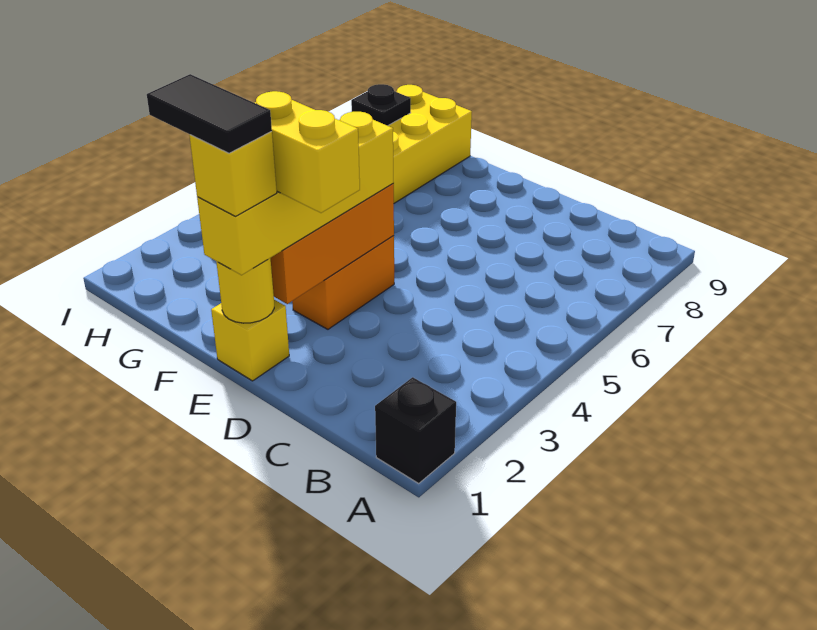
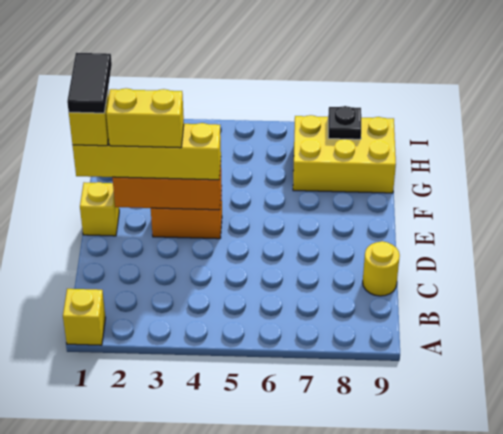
black brick A1 level 1 -> yellow brick A1 level 1
yellow brick D2:E2 level 4 -> yellow brick E2:E3 level 4
yellow round brick E1 level 2 -> yellow round brick C9 level 1

